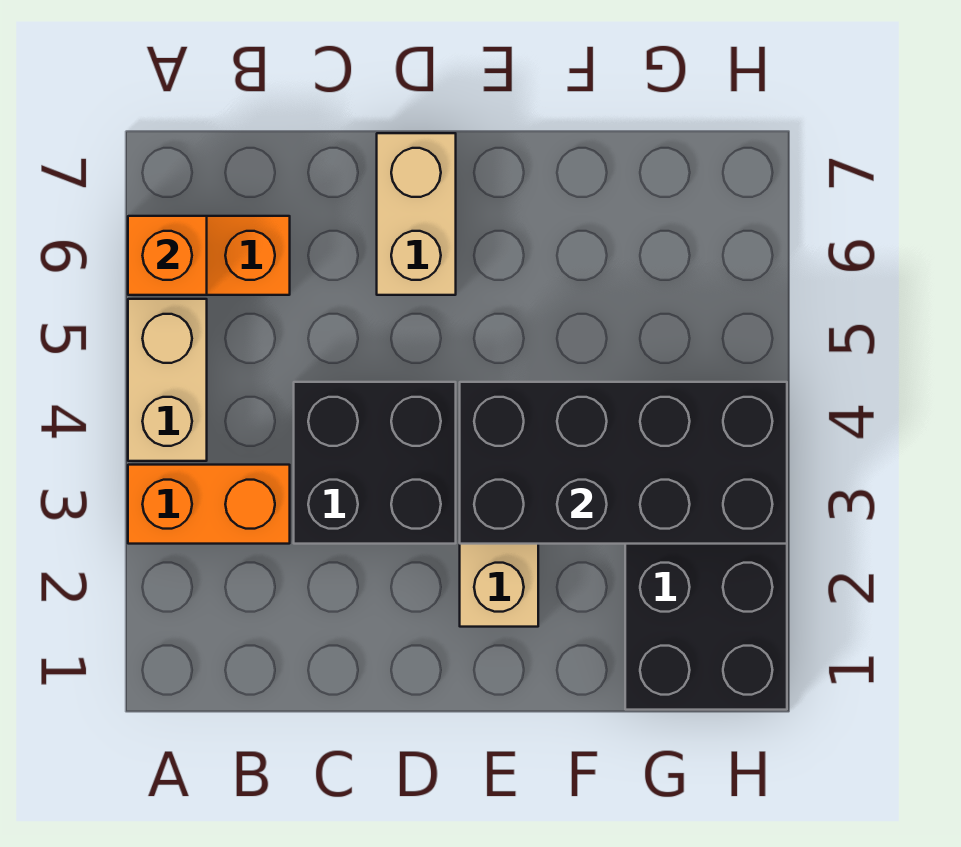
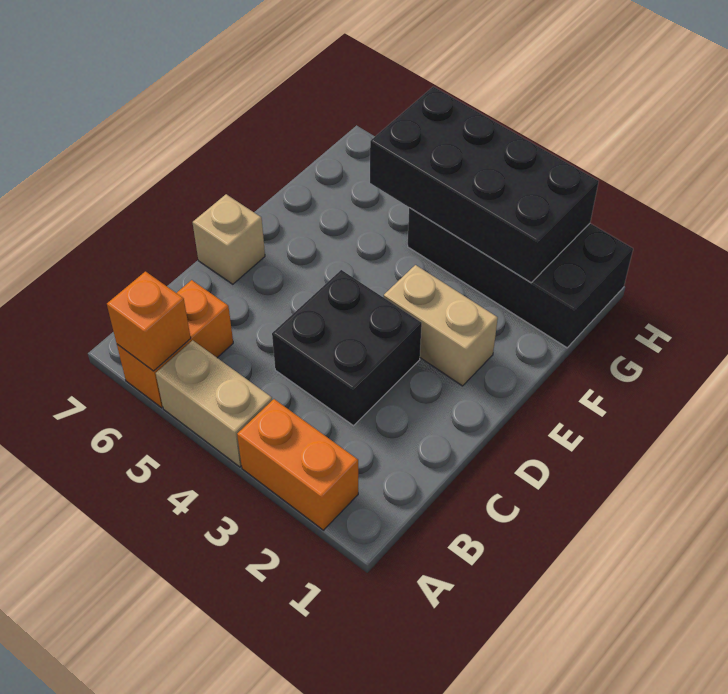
orange brick A3:B3 level 1 -> orange brick A2:A3 level 1
tan brick D6:D7 level 1 -> tan brick D7 level 1
black brick E3:H4 level 2 -> black brick G2:H5 level 2

